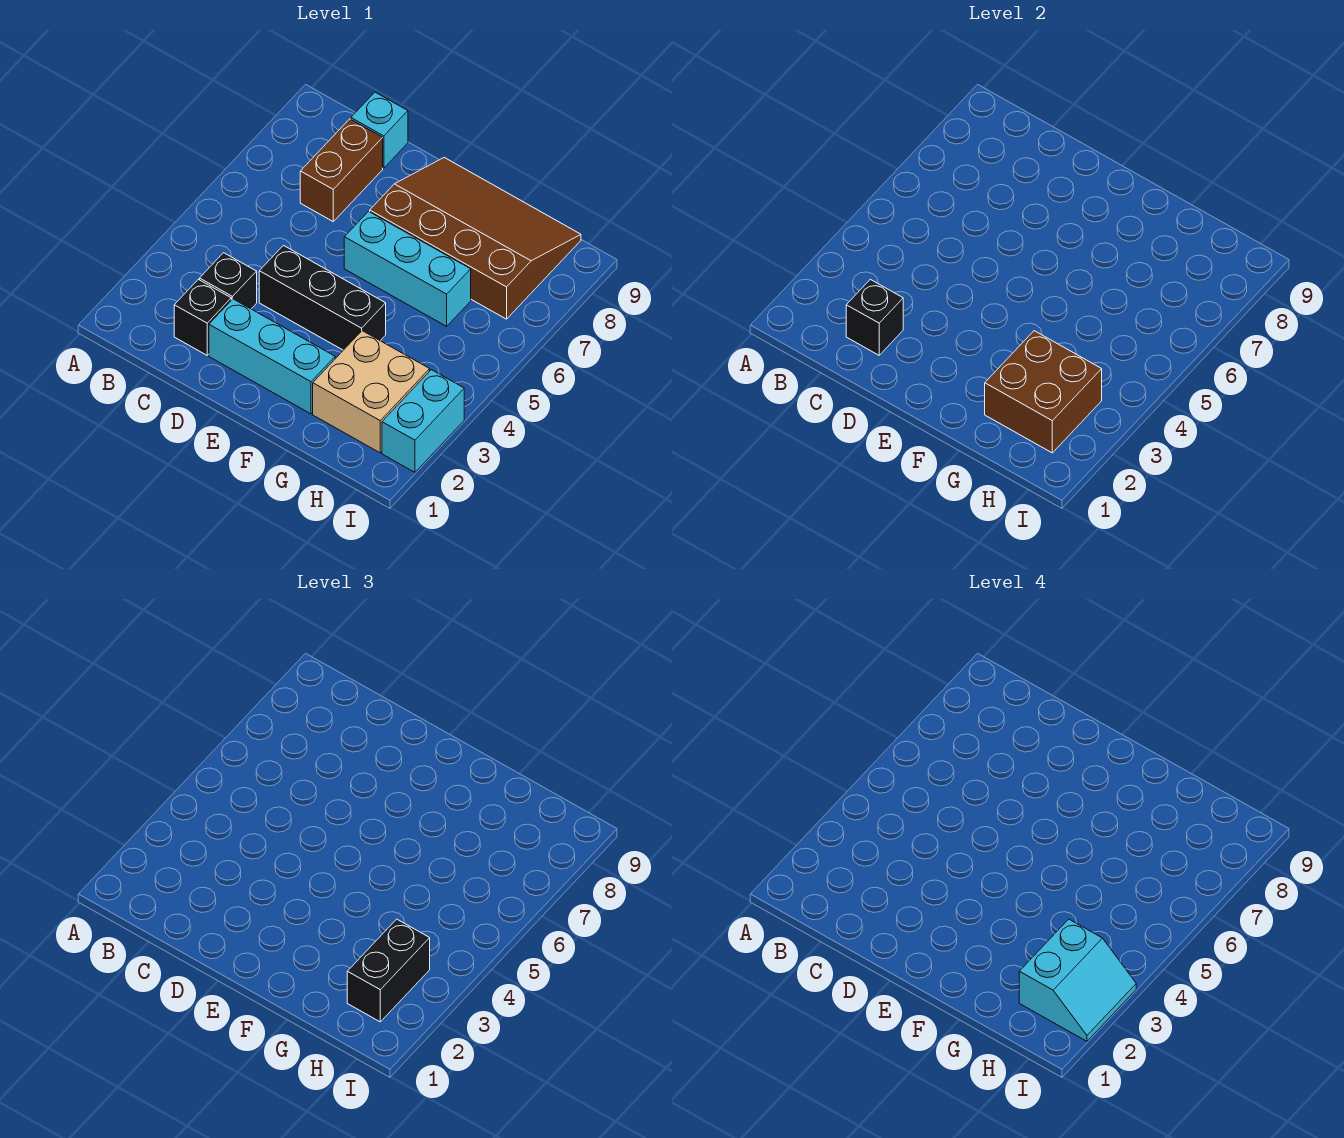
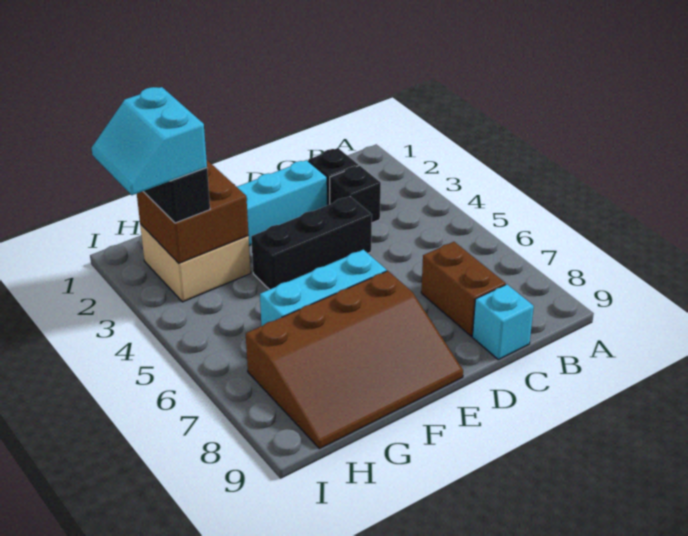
black brick C2 level 2 -> none
cyan brick I2:I3 level 1 -> none

